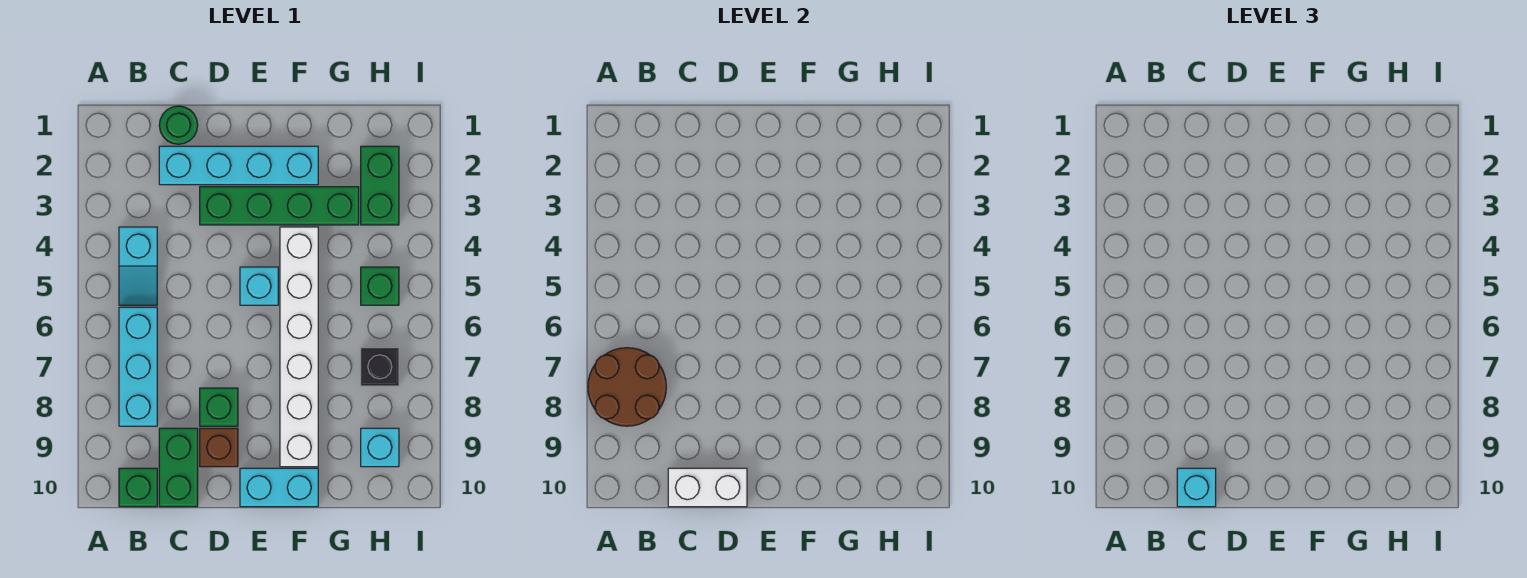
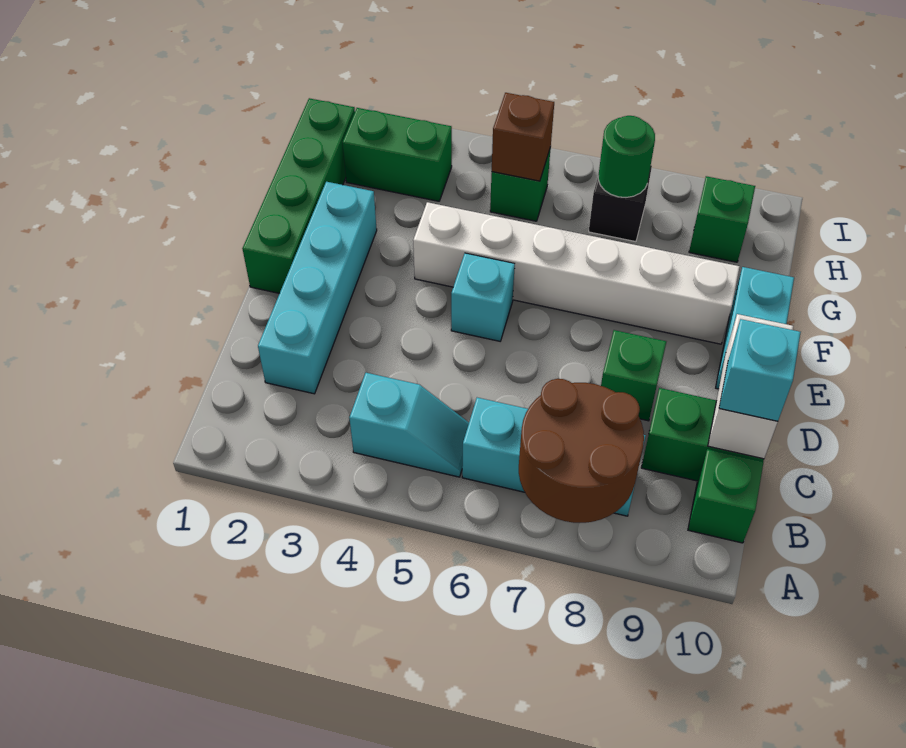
green round brick C1 level 1 -> green round brick H7 level 2
green brick D3:G3 level 1 -> green brick E1:H1 level 1
brown brick D9 level 1 -> brown brick H5 level 2
cyan brick H9 level 1 -> green brick H9 level 1

